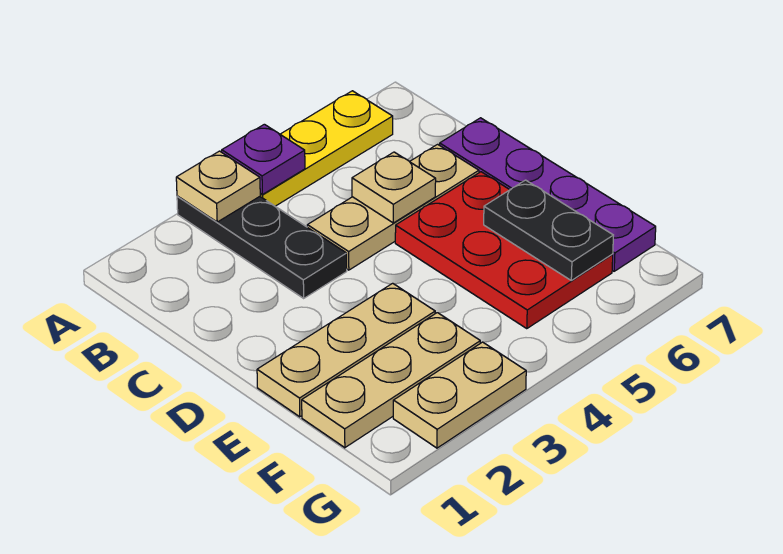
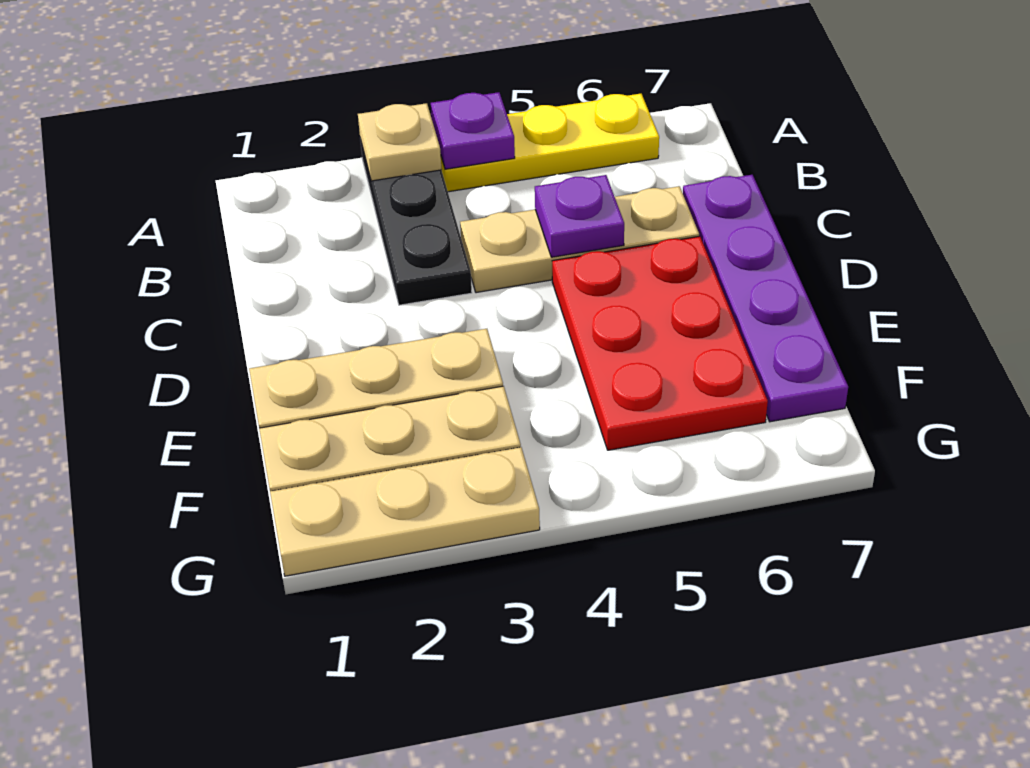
tan plate C5 level 2 -> purple plate C5 level 2
black plate E6:F6 level 2 -> none
tan plate G2:G3 level 1 -> tan plate G1:G3 level 1

